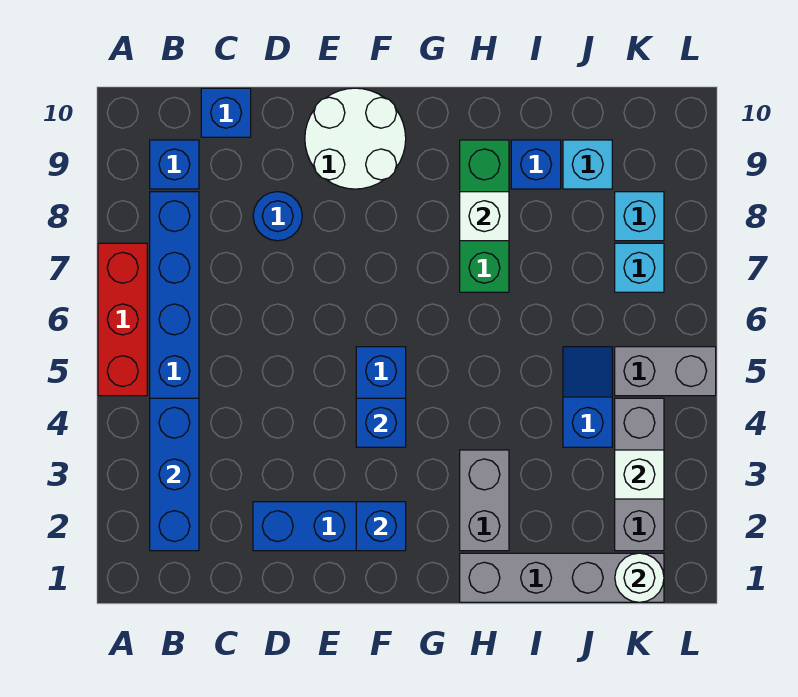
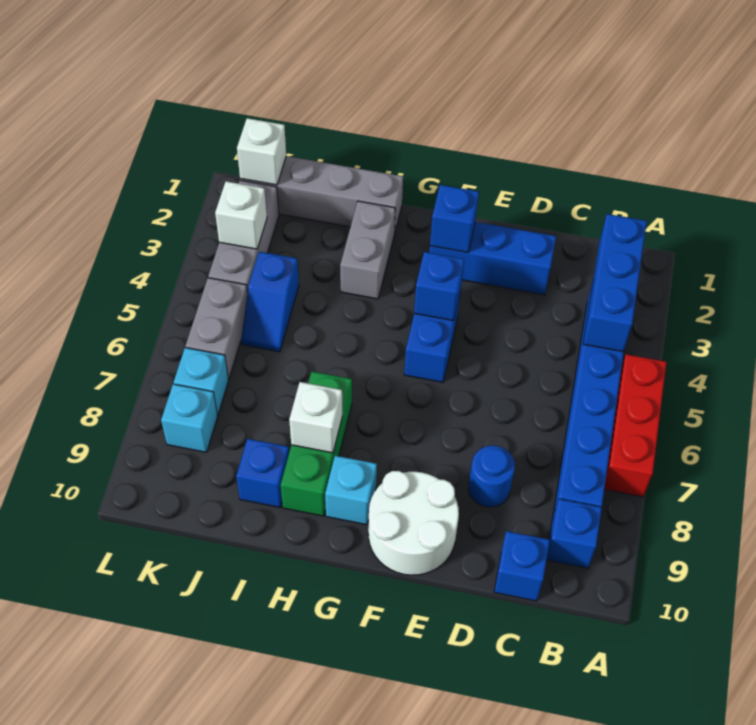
cyan brick J9 level 1 -> cyan brick G9 level 1
white round brick K1 level 2 -> white brick K1 level 2
grey brick K5:L5 level 1 -> grey brick K5:K6 level 1

